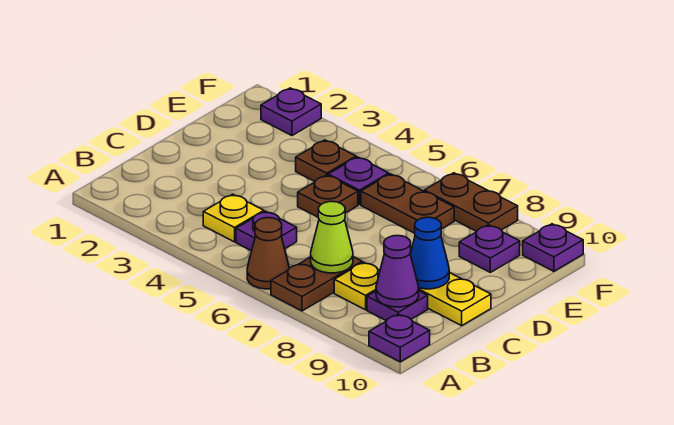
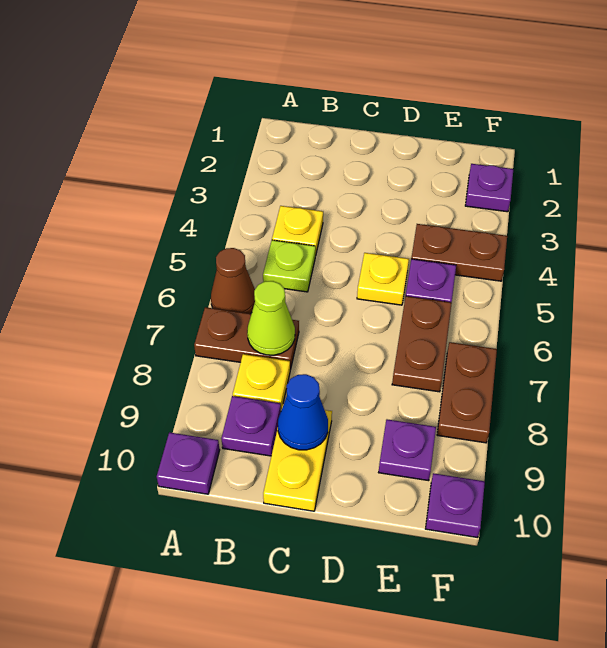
purple plate B5 level 1 -> lime plate B5 level 1
purple cone B9 level 2 -> none
brown plate D5 level 1 -> yellow plate D5 level 1
brown plate E4 level 1 -> brown plate E4:F4 level 1

